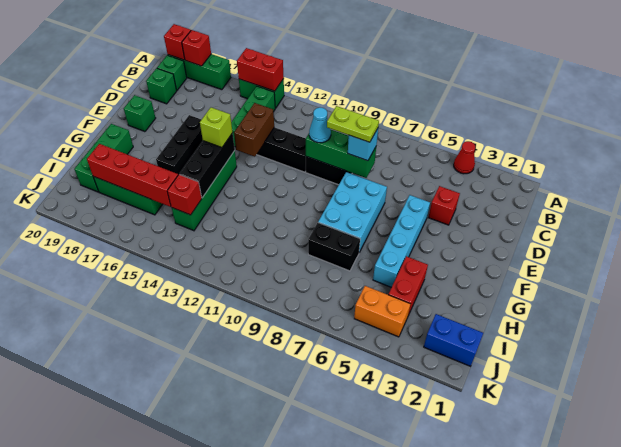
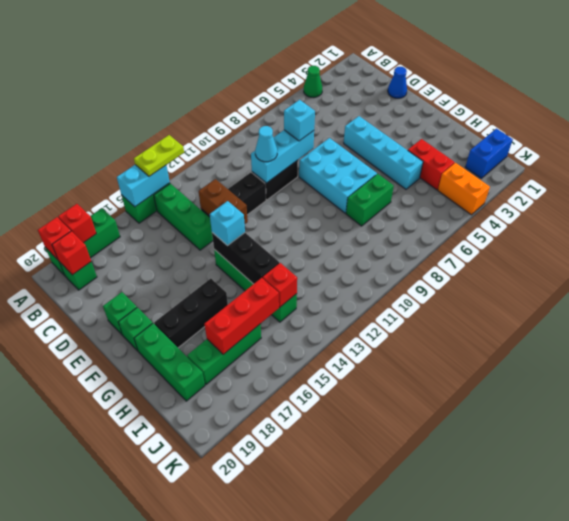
red cone A4 level 1 -> green cone A4 level 1
red brick A14:A15 level 2 -> cyan brick A14:A15 level 2
green brick C19 level 1 -> green brick F19 level 1
none -> blue cone D1 level 1
red brick D4 level 1 -> red brick B19 level 2
green brick D8:D10 level 2 -> cyan brick D8:D10 level 2
lime plate D8:D9 level 4 -> lime plate A13:A14 level 3
black brick E16:G16 level 1 -> black brick G16:G18 level 1
lime brick F14 level 3 -> cyan brick F14 level 3
black brick H7:H8 level 1 -> green brick H7:H8 level 1
red brick I15:I18 level 2 -> red brick I15:I17 level 2
orange brick J4:J5 level 1 -> orange brick J4:K4 level 1

